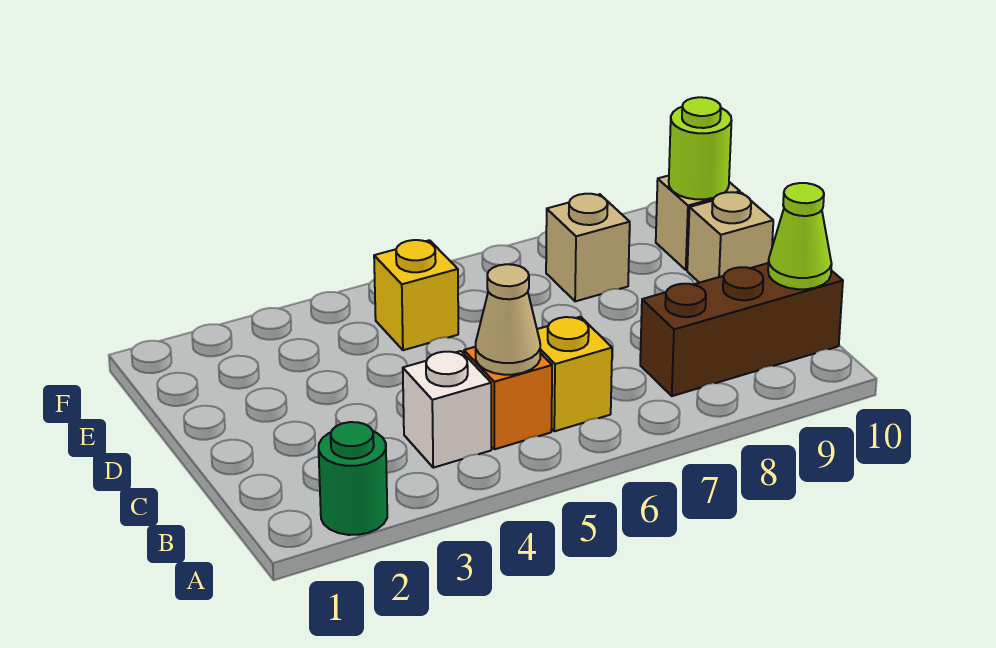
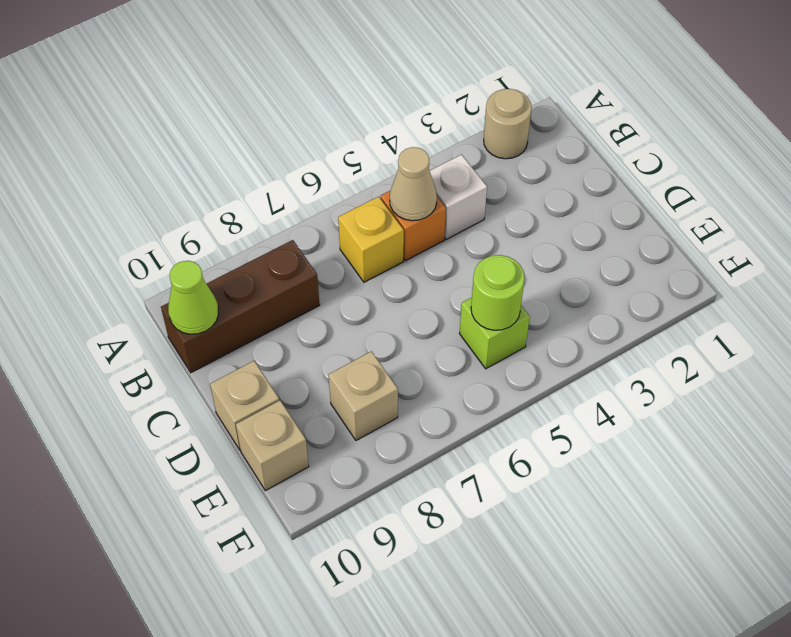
green round brick A2 level 1 -> tan round brick A2 level 1
yellow brick E5 level 1 -> lime brick E5 level 1
lime round brick E10 level 2 -> lime round brick E5 level 2

